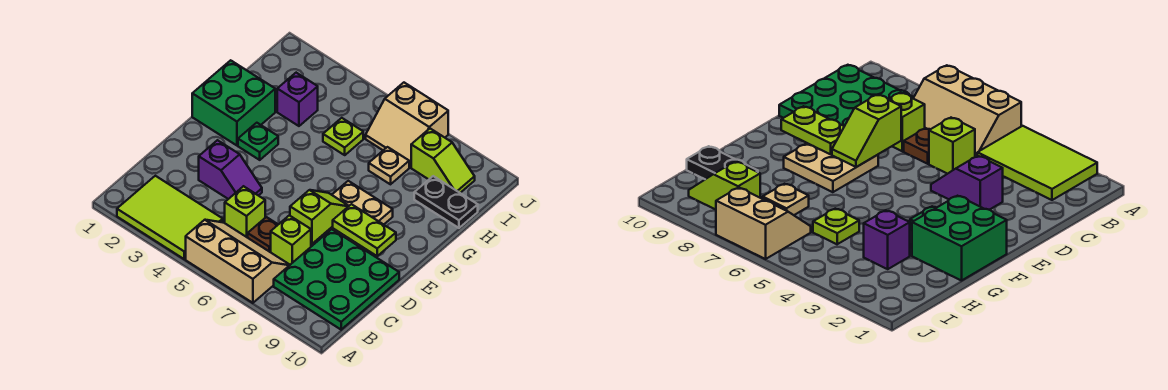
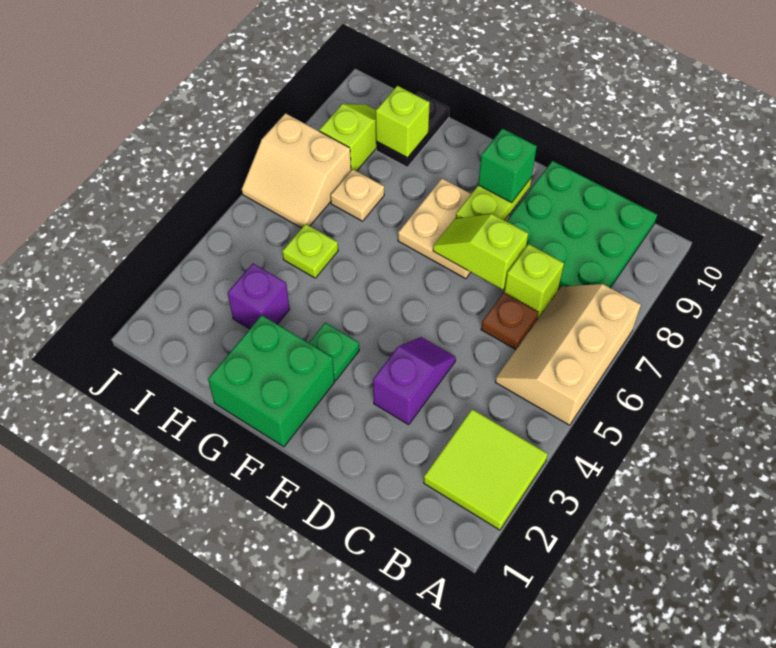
lime tile A2:B4 level 1 -> lime tile A2:B3 level 1
lime brick C5 level 1 -> lime brick H9 level 2
none -> green brick E9 level 3
tan slope I6:J7 level 1 top J -> tan slope I6:J7 level 1 top 7

